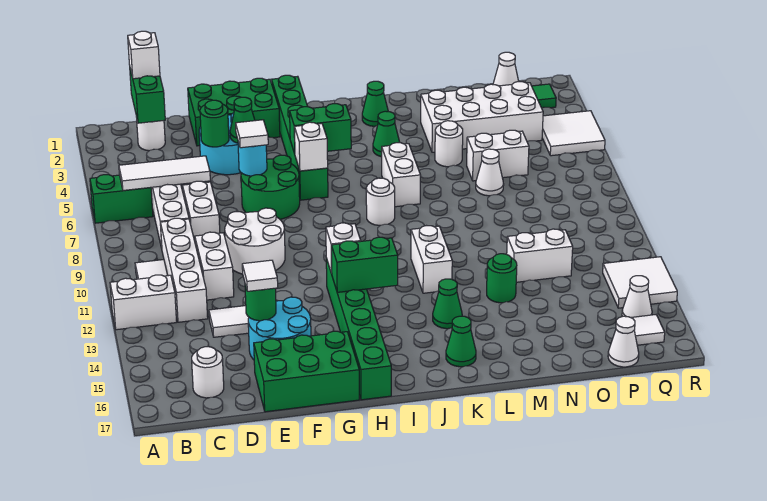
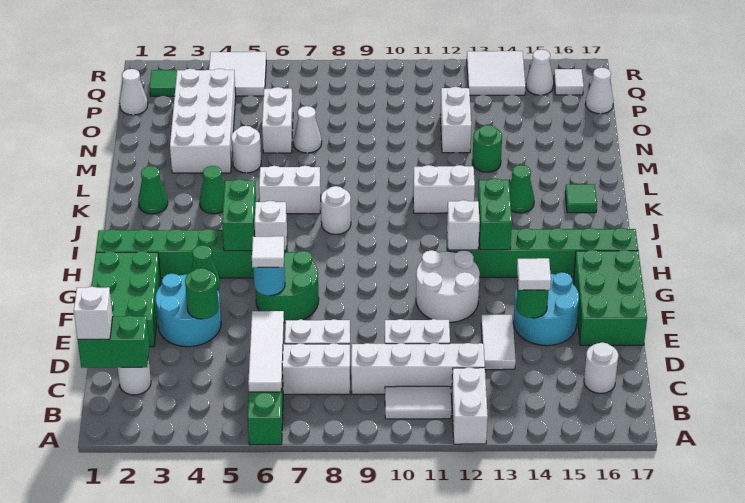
white round brick E9:F10 level 1 -> white round brick F11:G12 level 1
green cone K16 level 1 -> green tile K16 level 1

